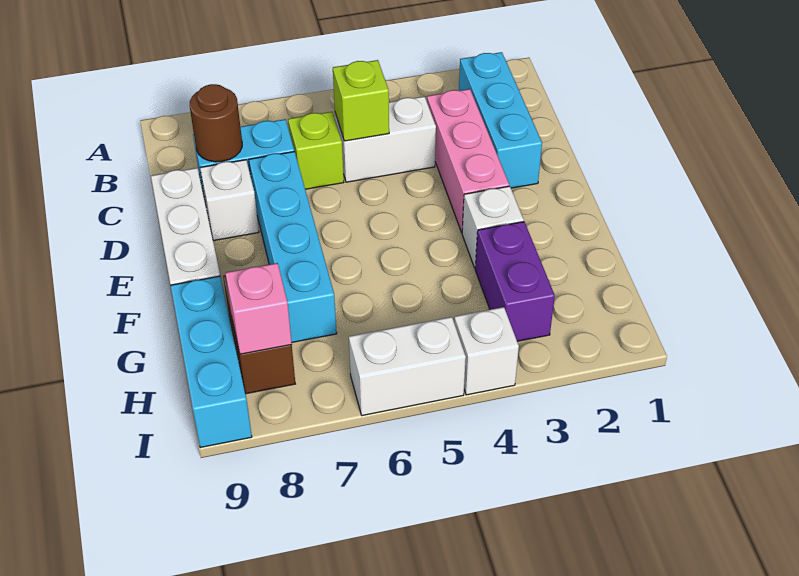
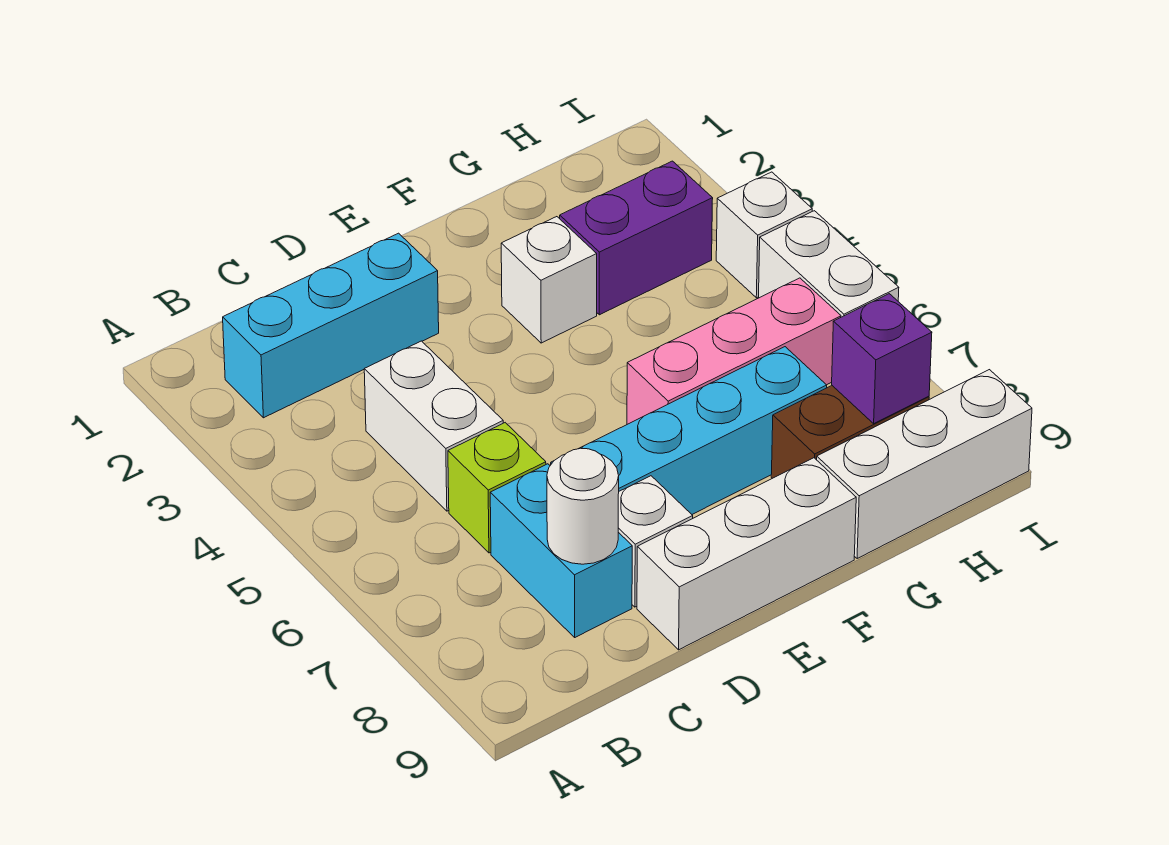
pink brick C3:E3 level 1 -> pink brick F6:H6 level 1
lime brick C5 level 2 -> none
brown round brick C8 level 2 -> white round brick C8 level 2
cyan brick G9:I9 level 1 -> white brick G9:I9 level 1
pink brick H8 level 2 -> purple brick H8 level 2

